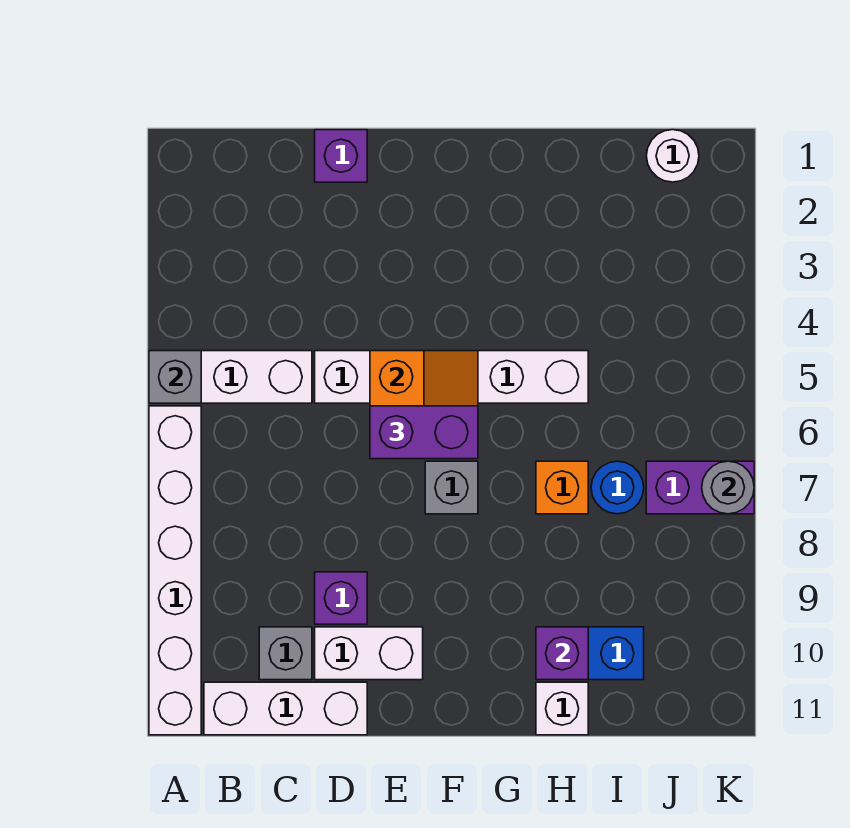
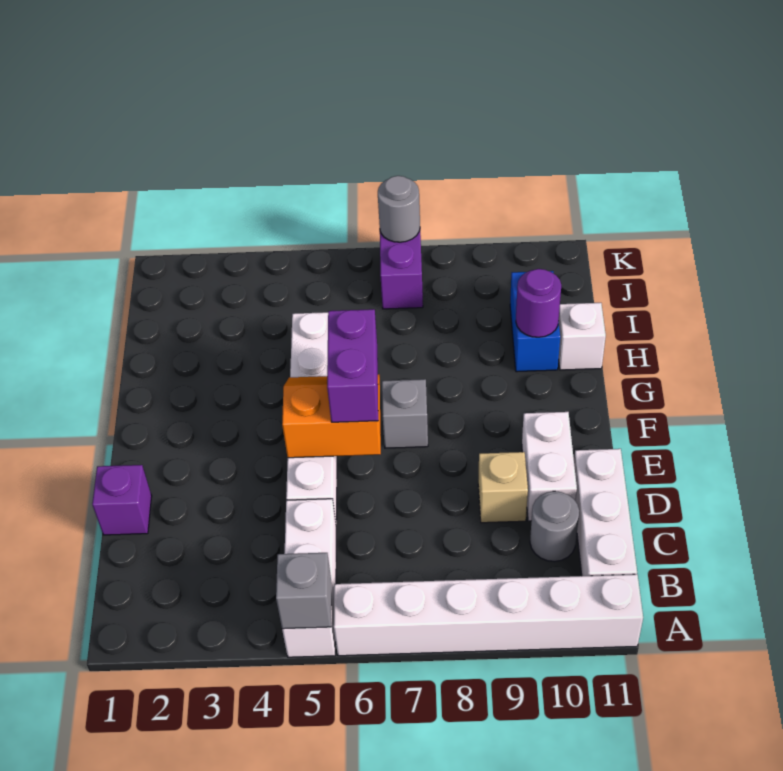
grey brick C10 level 1 -> grey round brick C10 level 1
purple brick D9 level 1 -> tan brick D9 level 1
orange brick H7 level 1 -> none
purple brick H10 level 2 -> purple round brick H10 level 2
blue round brick I7 level 1 -> none
white round brick J1 level 1 -> none

